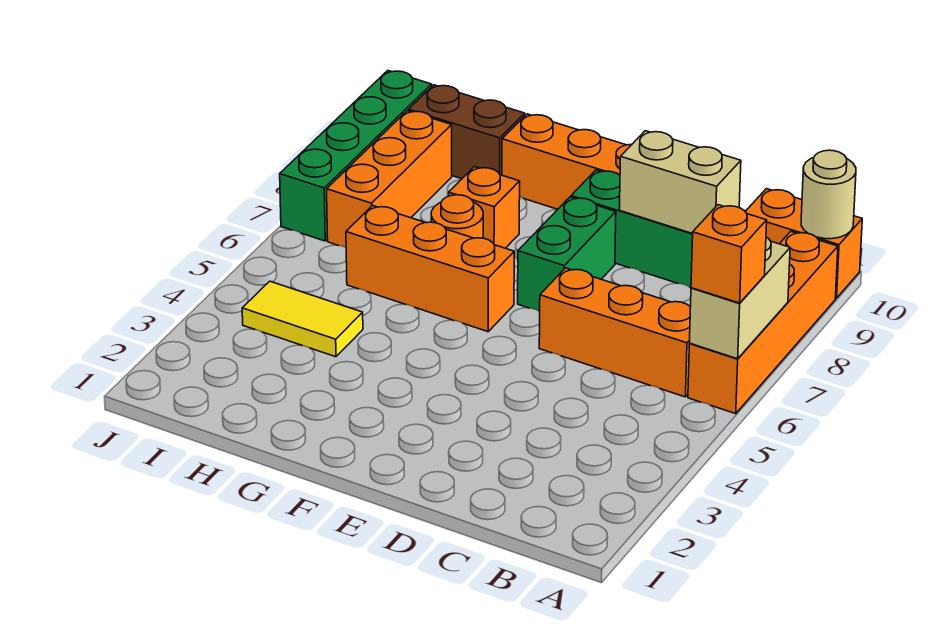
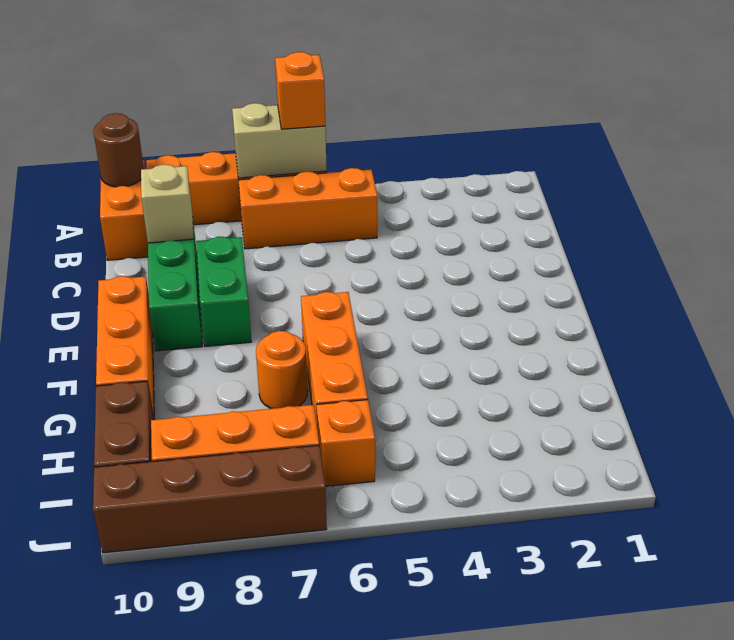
tan round brick A10 level 2 -> brown round brick A10 level 2
orange brick B6:D6 level 1 -> orange brick B5:B7 level 1
tan brick C9:D9 level 2 -> tan brick C9 level 2
green brick E7:E8 level 1 -> green brick D8:E8 level 1
orange brick G8 level 1 -> orange brick I6 level 1
yellow tile H4:I4 level 1 -> none
green brick J7:J10 level 1 -> brown brick J7:J10 level 1

